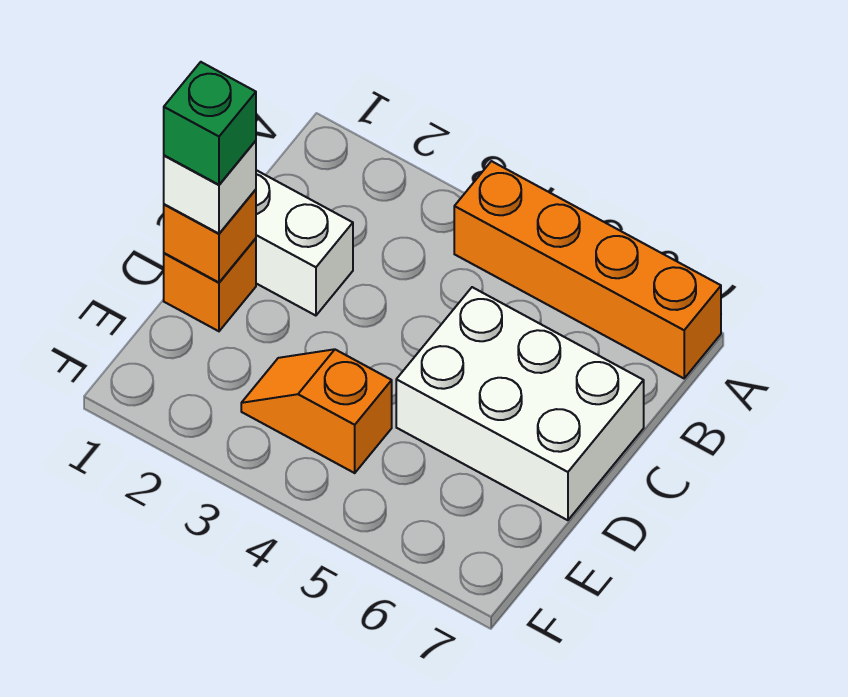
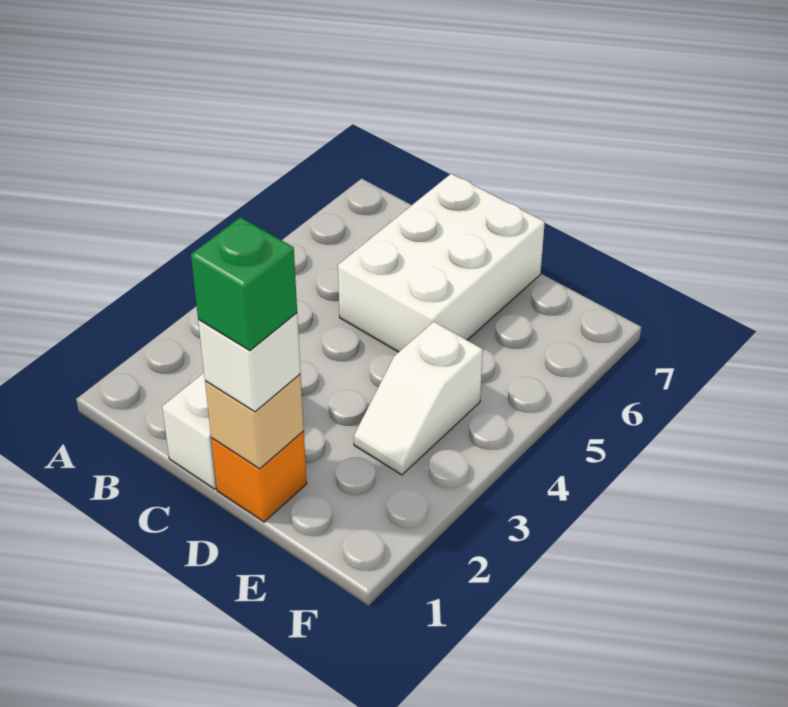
orange brick A4:A7 level 1 -> none
orange brick D1 level 2 -> tan brick D1 level 2
orange slope E3:E4 level 1 top 4 -> white slope E3:E4 level 1 top 4

